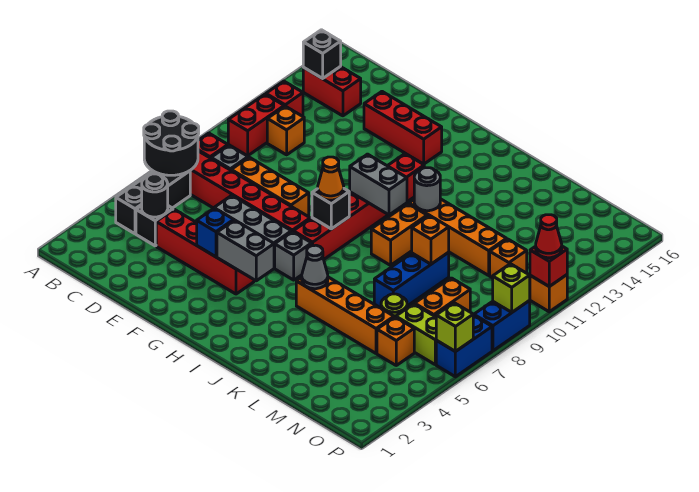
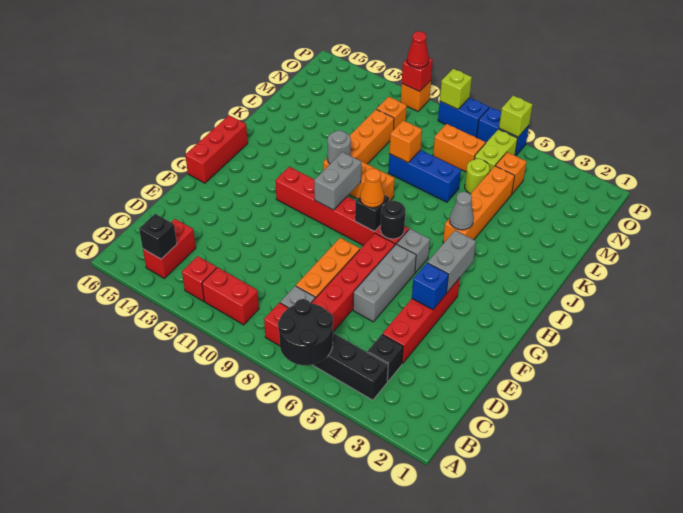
black round brick C4 level 2 -> black round brick H7 level 2
orange brick C11 level 1 -> none
red brick E14:G14 level 1 -> red brick G16:I16 level 1

